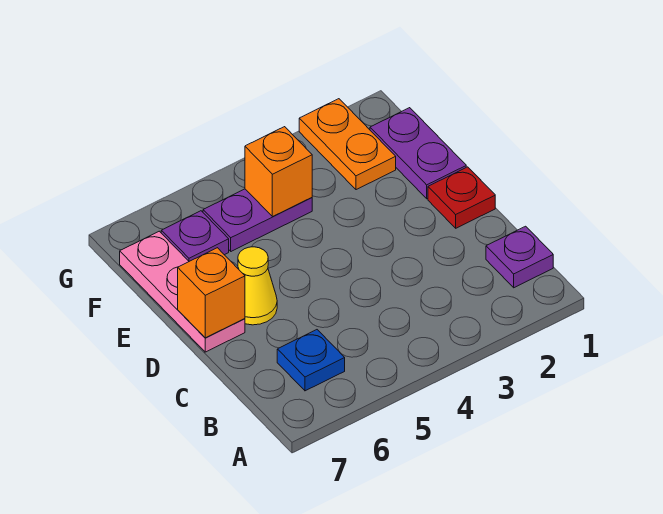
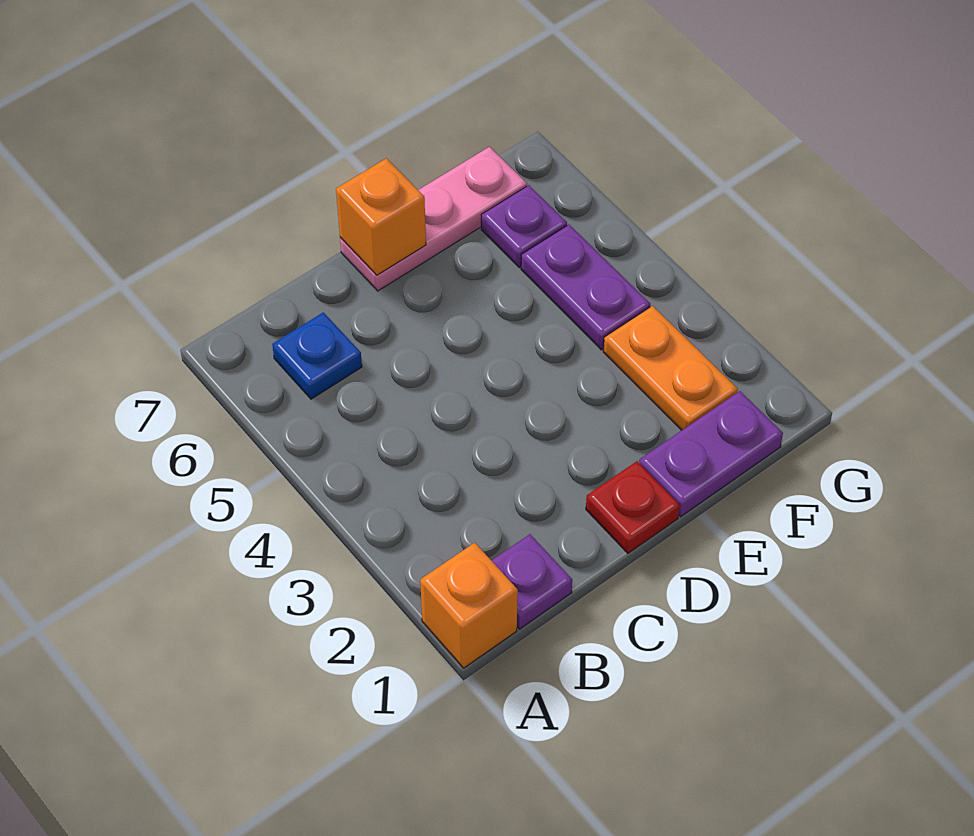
yellow cone D6 level 1 -> none
orange plate F2:G2 level 1 -> orange plate F2:F3 level 1
orange brick F4 level 2 -> orange brick A1 level 1

